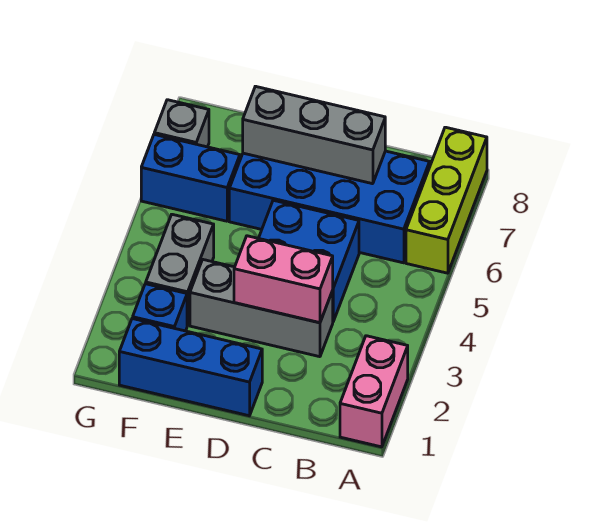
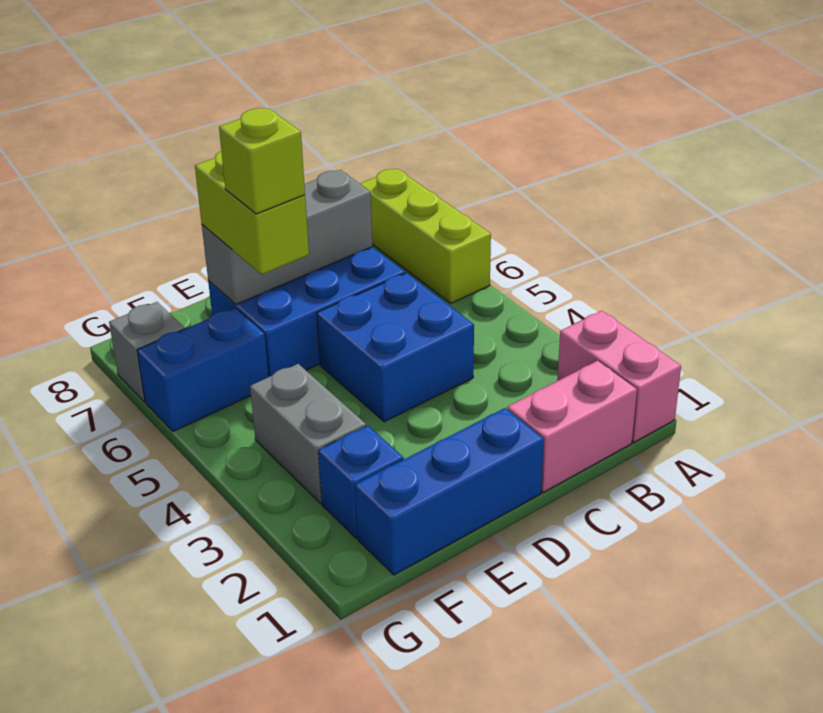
blue brick B6:E7 level 1 -> blue brick C6:E7 level 1
grey brick C3:E3 level 1 -> none
pink brick C3:D3 level 2 -> pink brick B1:C1 level 1
none -> lime brick E6:E7 level 3
none -> lime brick E6 level 4

